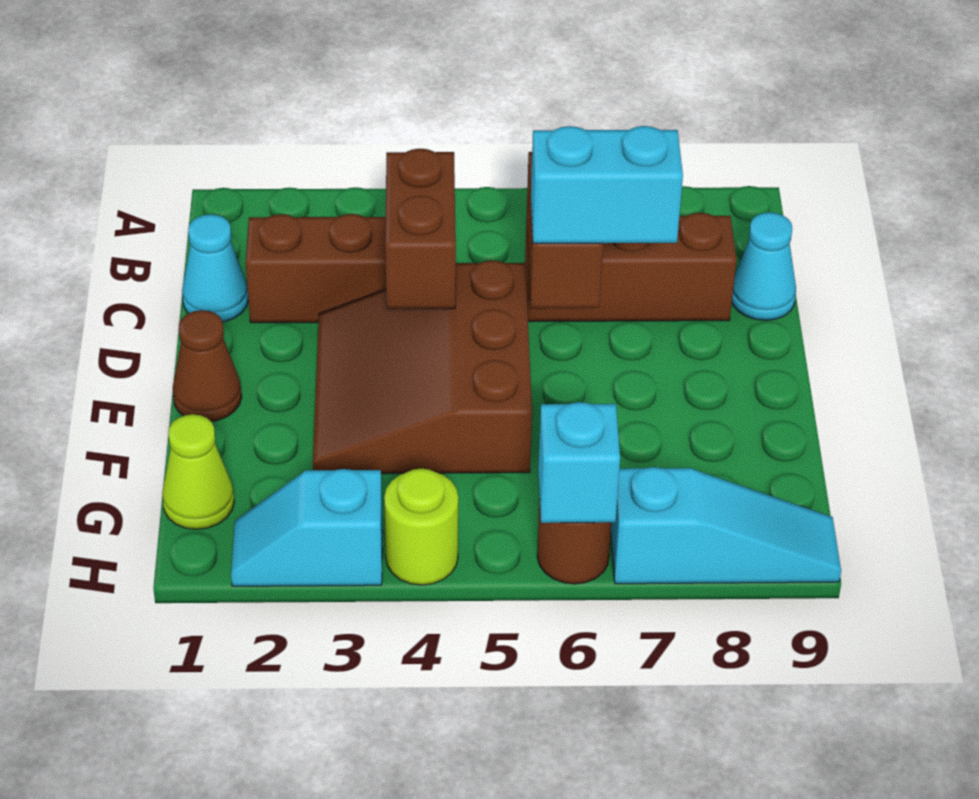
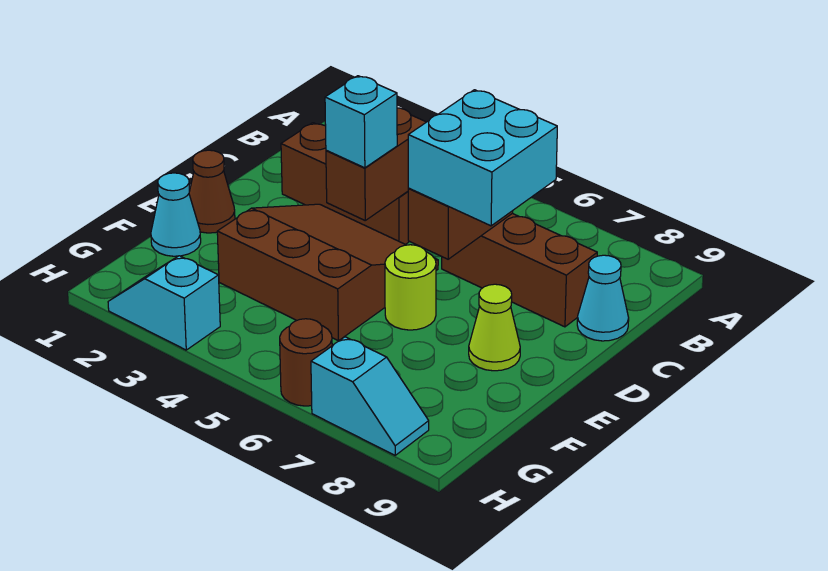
cyan cone C1 level 1 -> cyan cone F1 level 1
brown slope D3:F5 level 1 top 5 -> brown slope D3:F5 level 1 top F
cyan brick D6:D7 level 3 -> cyan brick C6:D7 level 3
lime cone G1 level 1 -> lime cone E8 level 1
lime round brick H4 level 1 -> lime round brick E6 level 1
cyan brick H6 level 2 -> cyan brick D4 level 3
cyan slope H7:H9 level 1 top 7 -> cyan slope H7:H8 level 1 top 7

